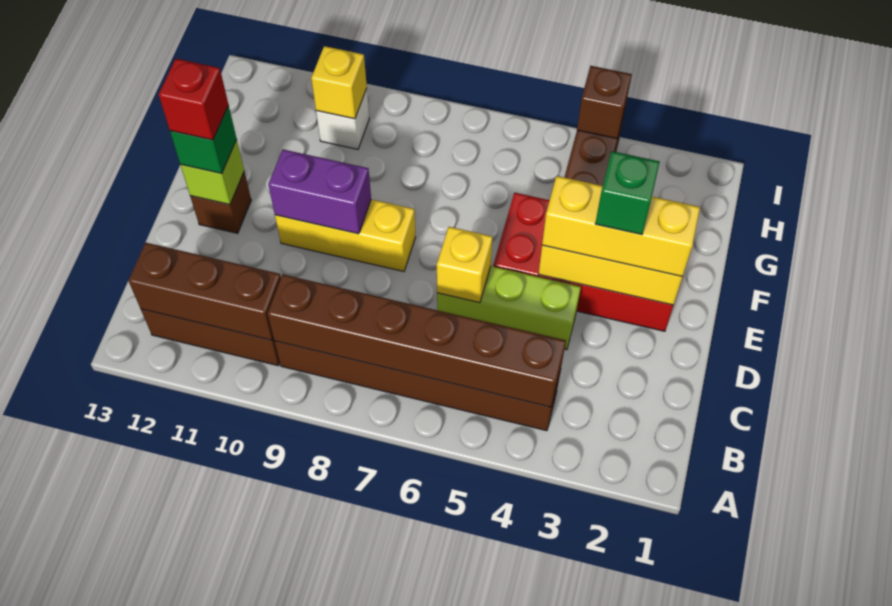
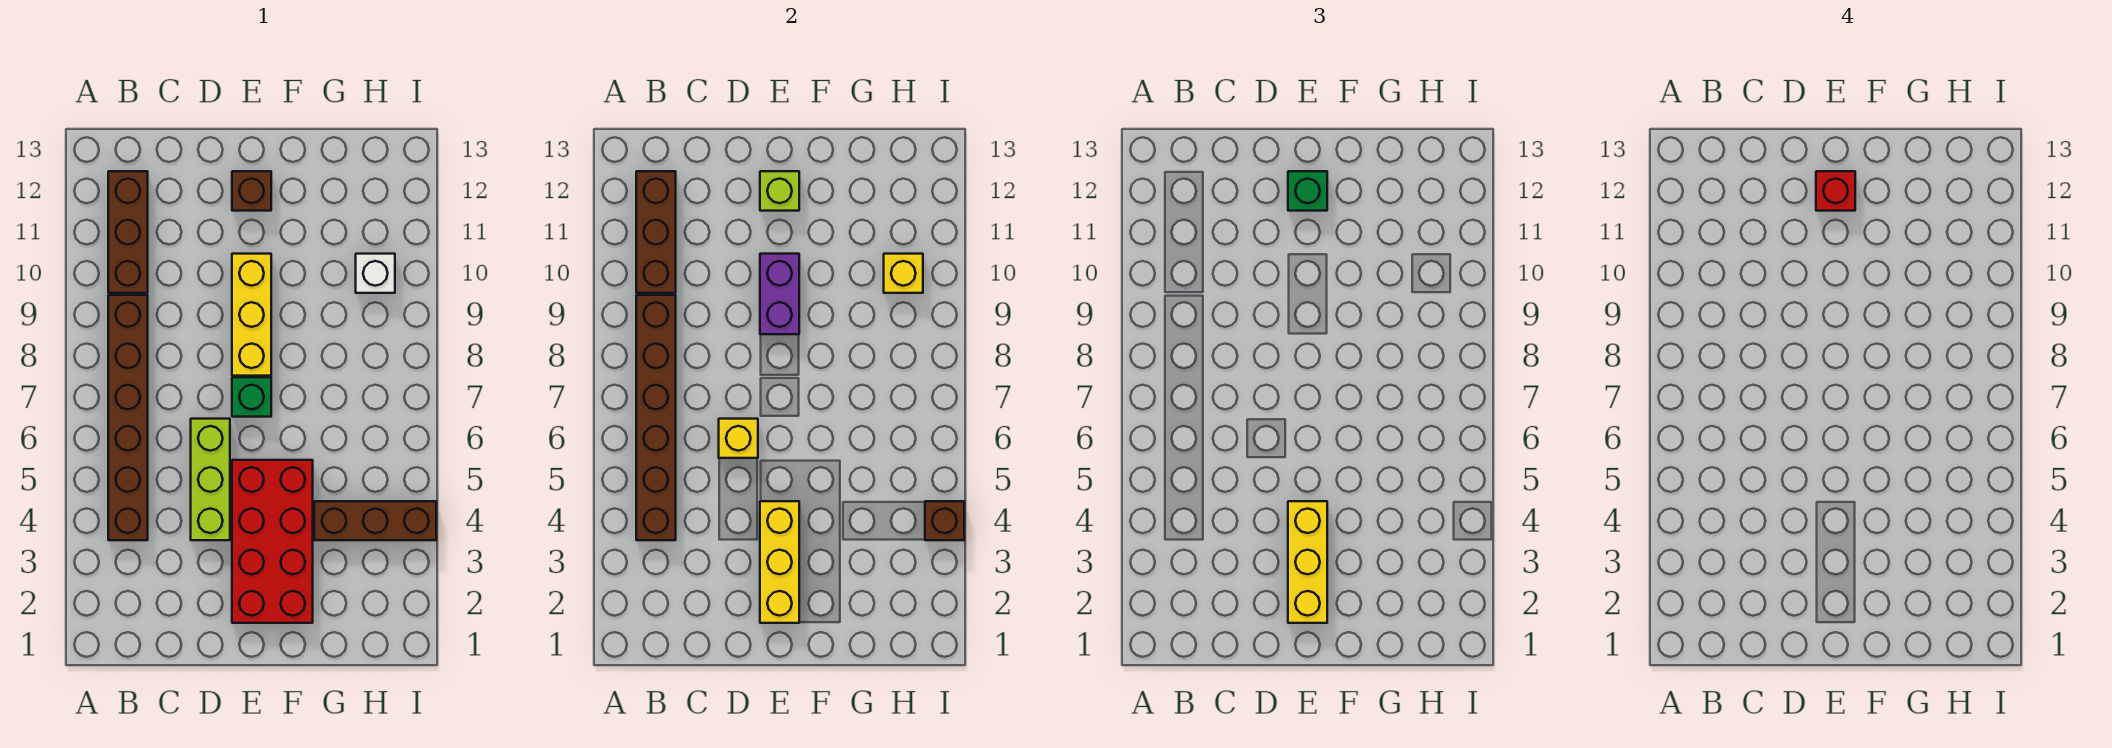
green brick E3 level 4 -> green brick E7 level 1

